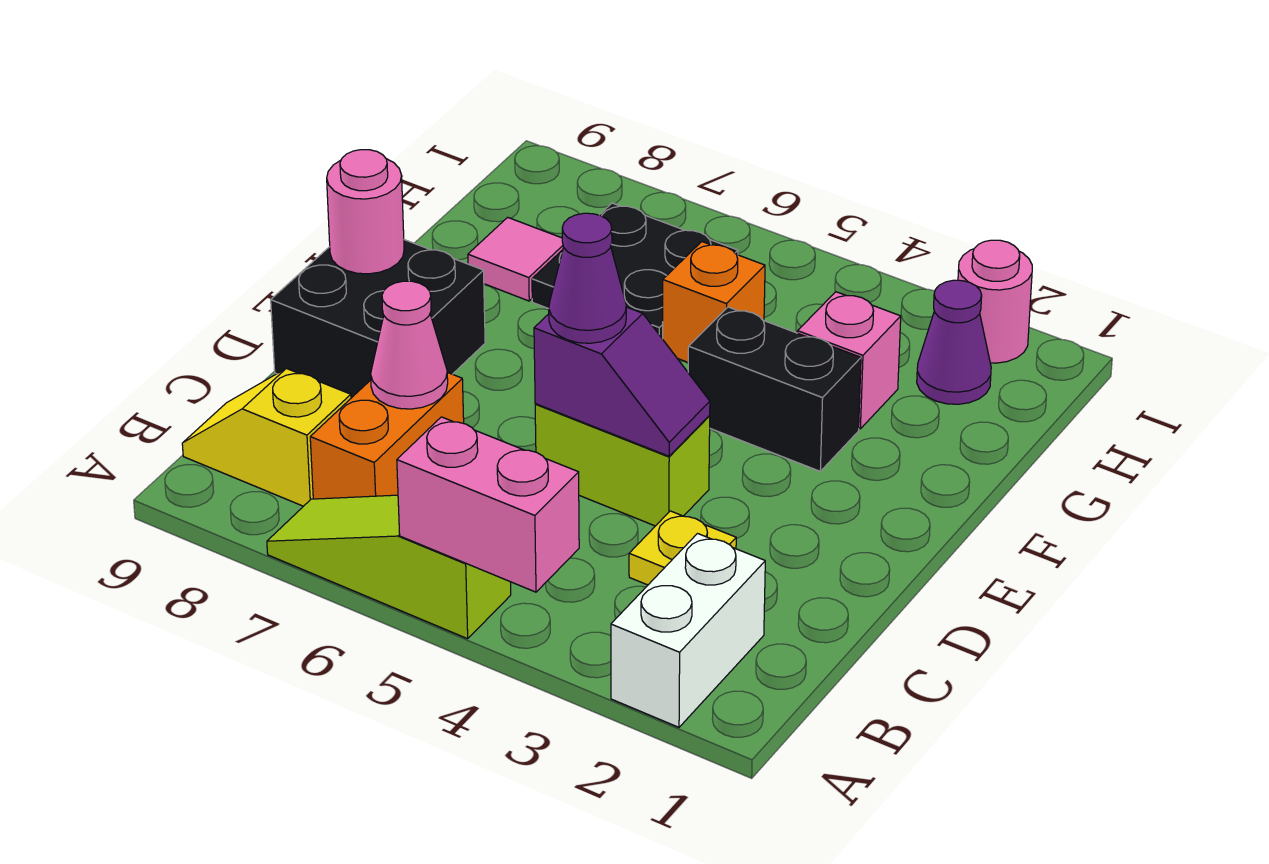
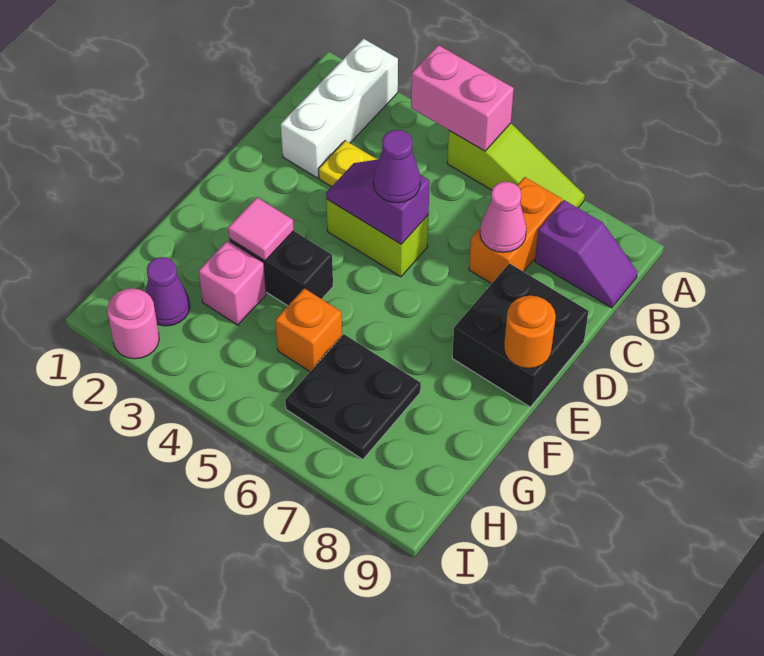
white brick A2:B2 level 1 -> white brick A2:C2 level 1
yellow slope B8:B9 level 1 top 8 -> purple slope B8:B9 level 1 top 8
pink round brick E9 level 2 -> orange round brick E9 level 2
pink tile G8 level 1 -> pink tile F3 level 2

